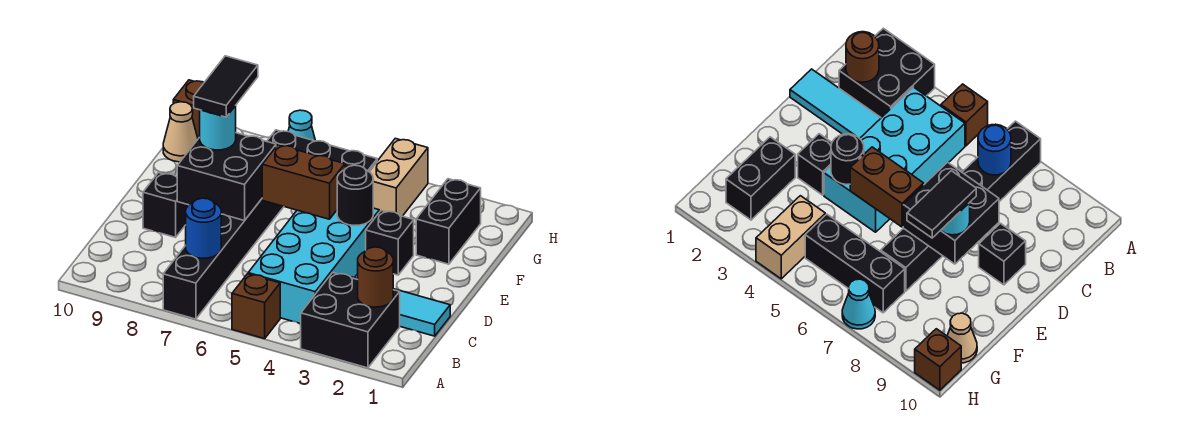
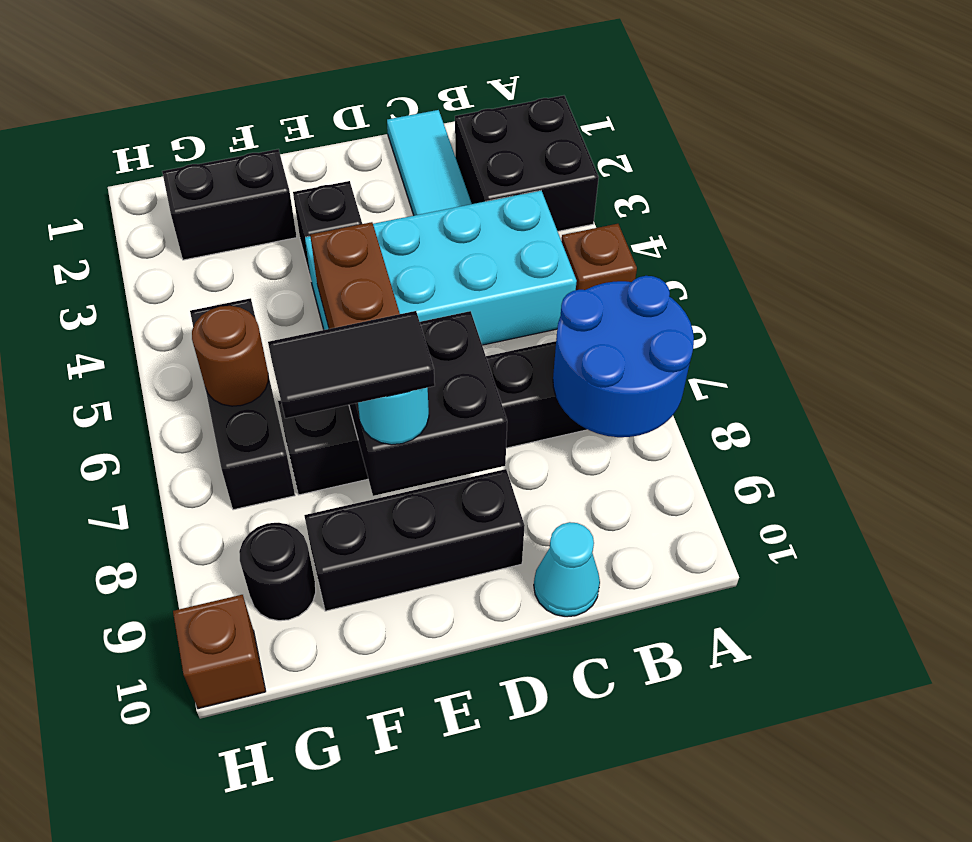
brown round brick B2 level 2 -> brown round brick G6 level 2
blue round brick B7 level 2 -> blue round brick A7:B8 level 2
black brick D9 level 1 -> black brick D9:F9 level 1
black round brick E4 level 2 -> black round brick G9 level 1
tan brick G4:H4 level 1 -> none
tan cone G10 level 1 -> none
cyan cone H7 level 1 -> cyan cone C10 level 1

